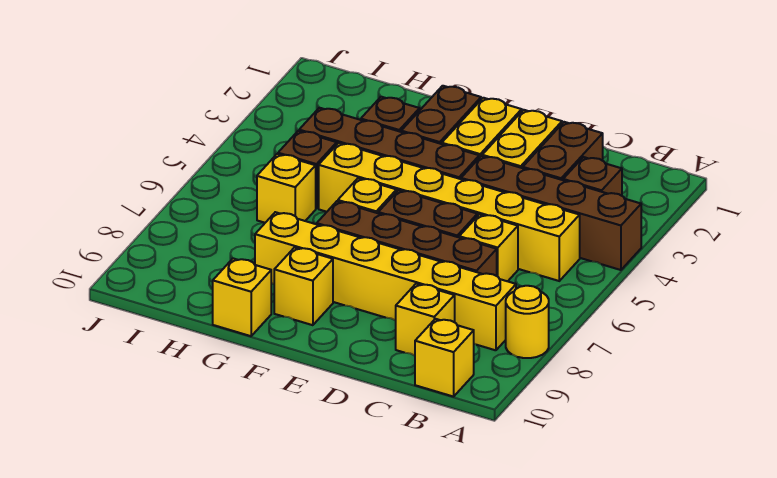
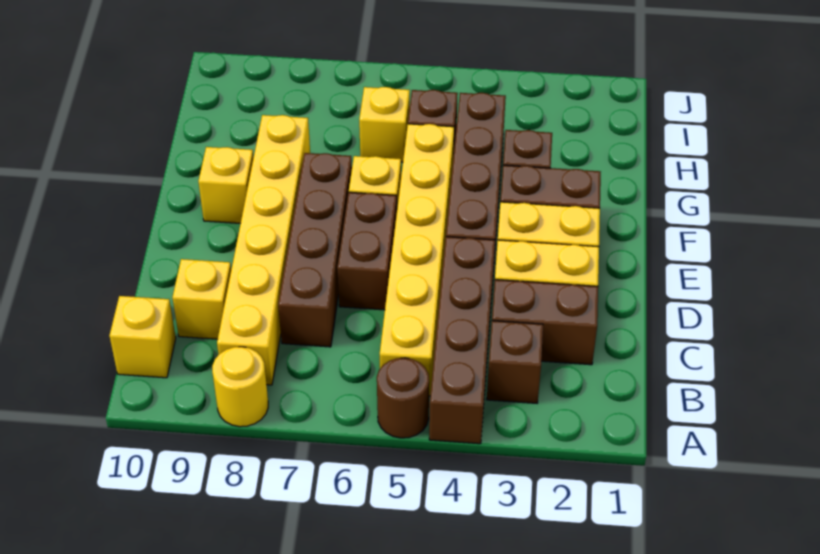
none -> brown round brick A5 level 1
yellow brick C6 level 1 -> none
yellow brick G10 level 1 -> none

